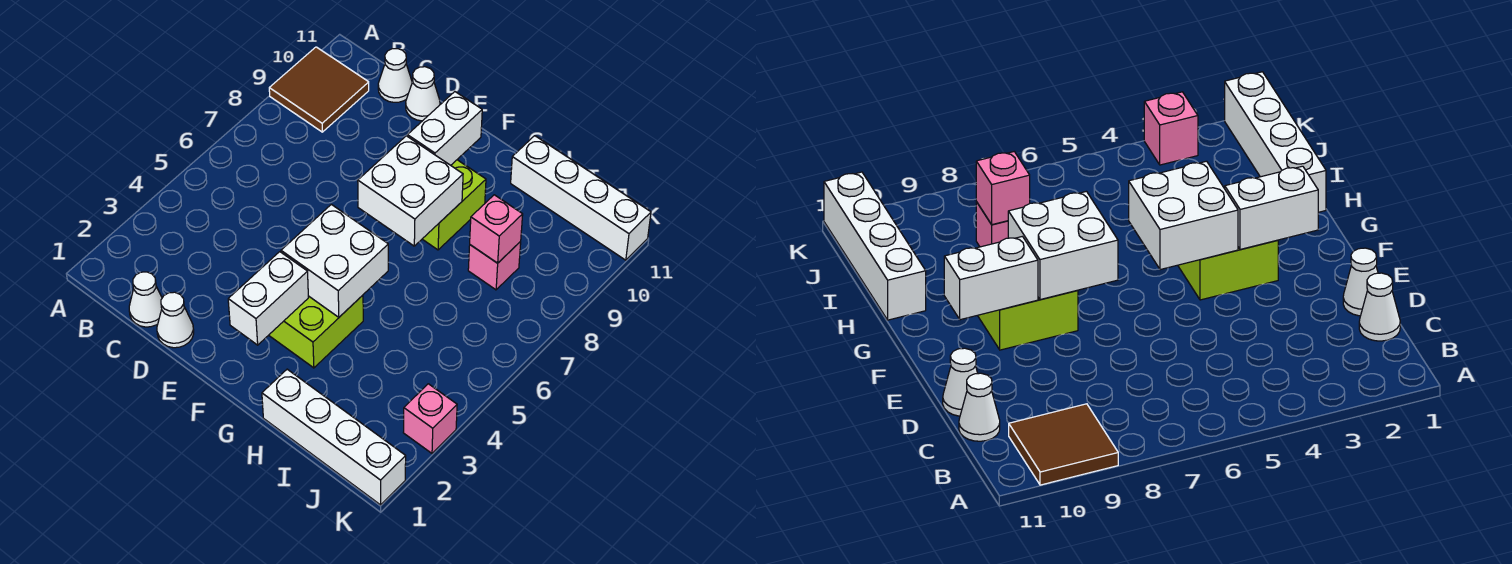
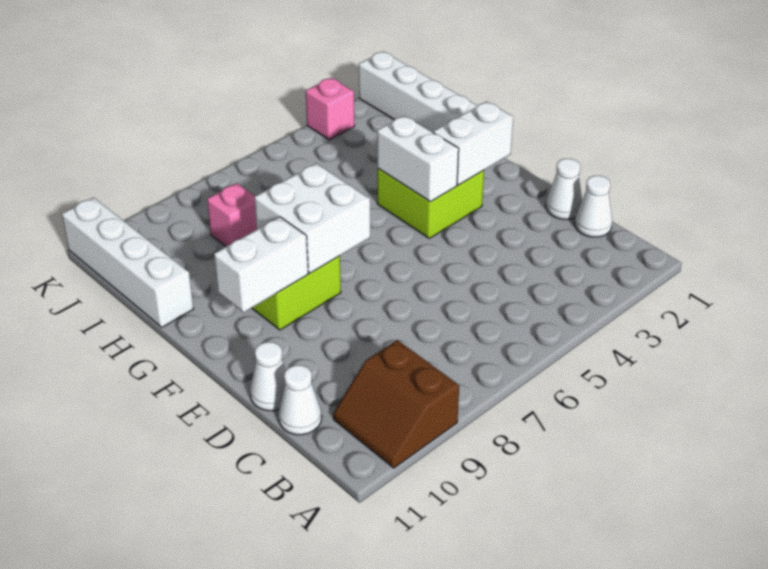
brown tile A9:B10 level 1 -> brown slope A9:B10 level 1 top 9
white brick F4:G5 level 2 -> white brick F4:G4 level 2
pink brick I8 level 2 -> none

